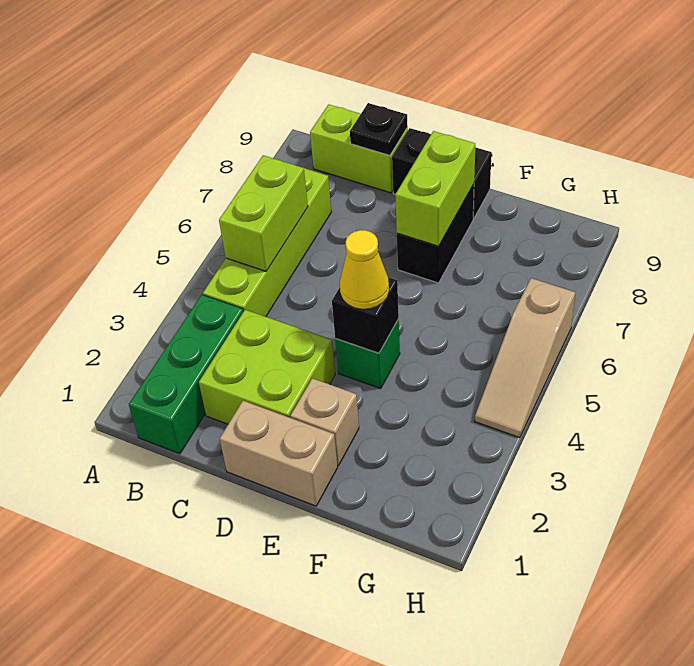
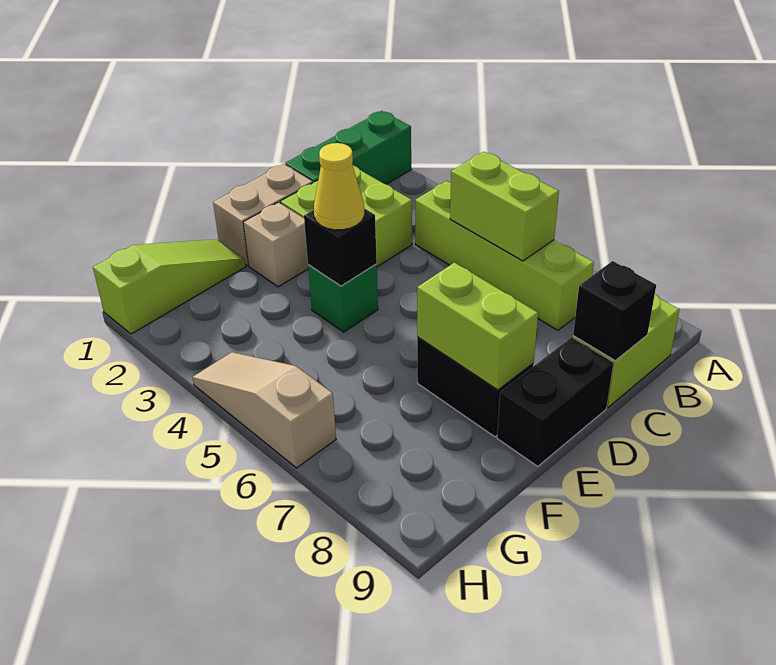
green brick B1:B3 level 1 -> green brick A1:C1 level 1
black plate C9 level 2 -> black brick C9 level 2
none -> lime slope F1:H1 level 1 top H

